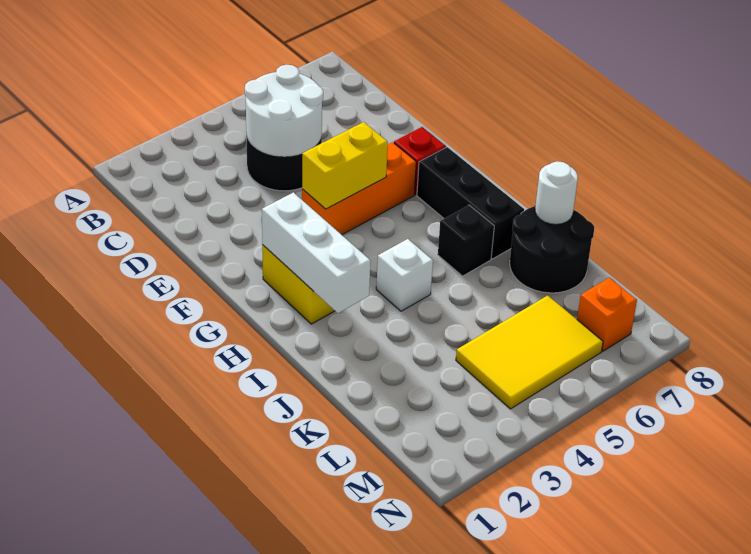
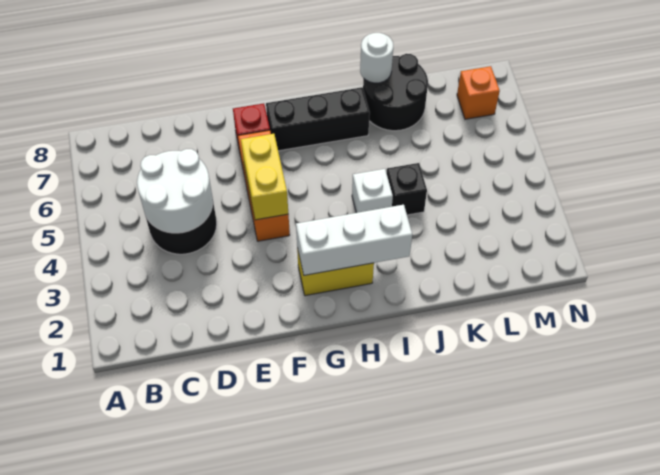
black brick I6 level 1 -> black brick J4 level 1
yellow tile L4:M6 level 1 -> none

